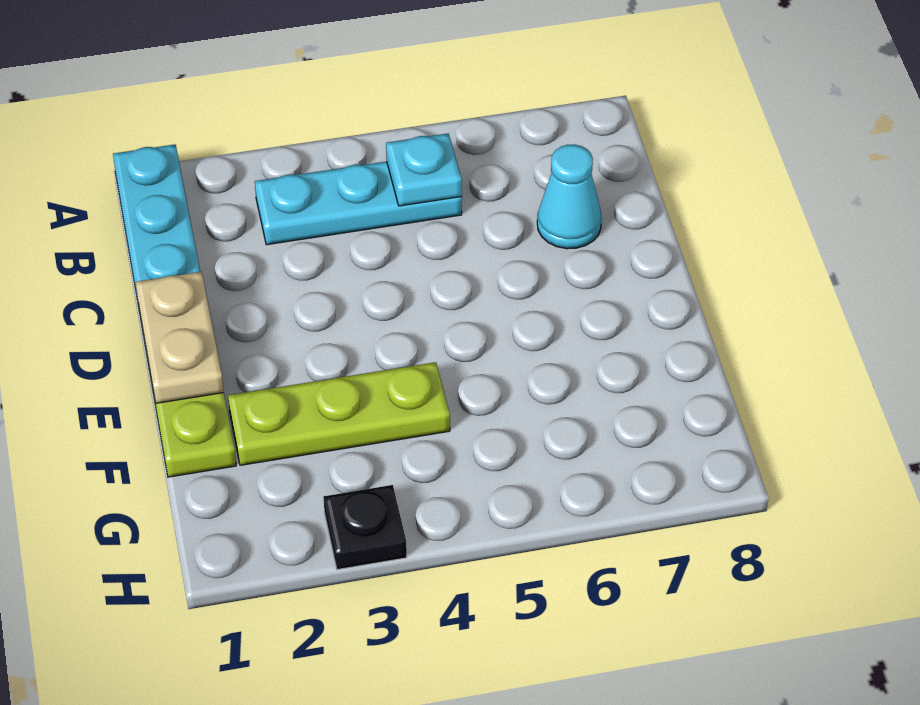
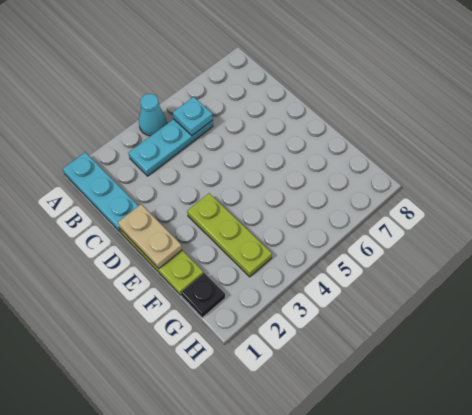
cyan cone C7 level 1 -> cyan cone A4 level 1
lime plate F2:F4 level 1 -> lime plate E3:G3 level 1
black plate H3 level 1 -> black plate G1 level 1

